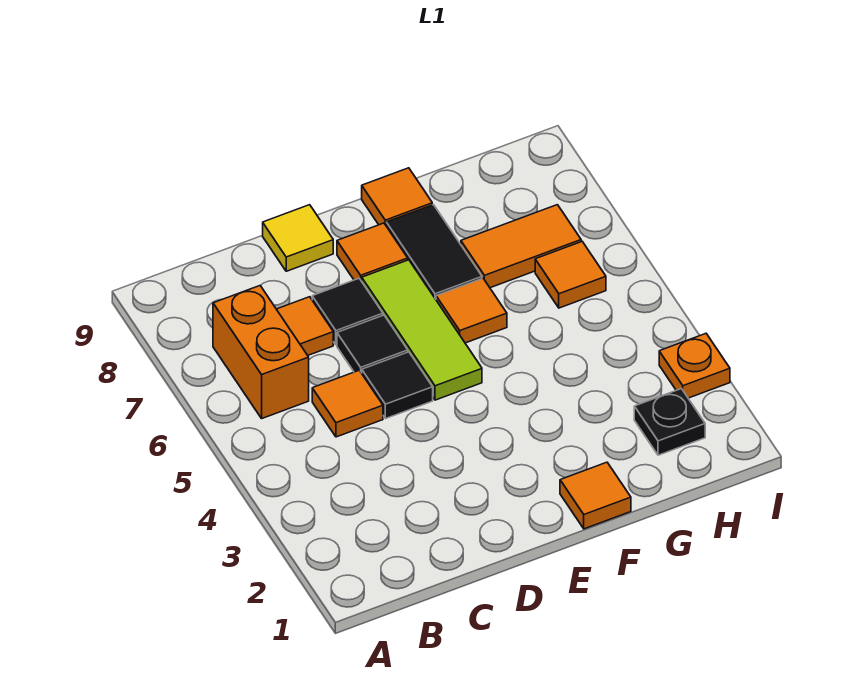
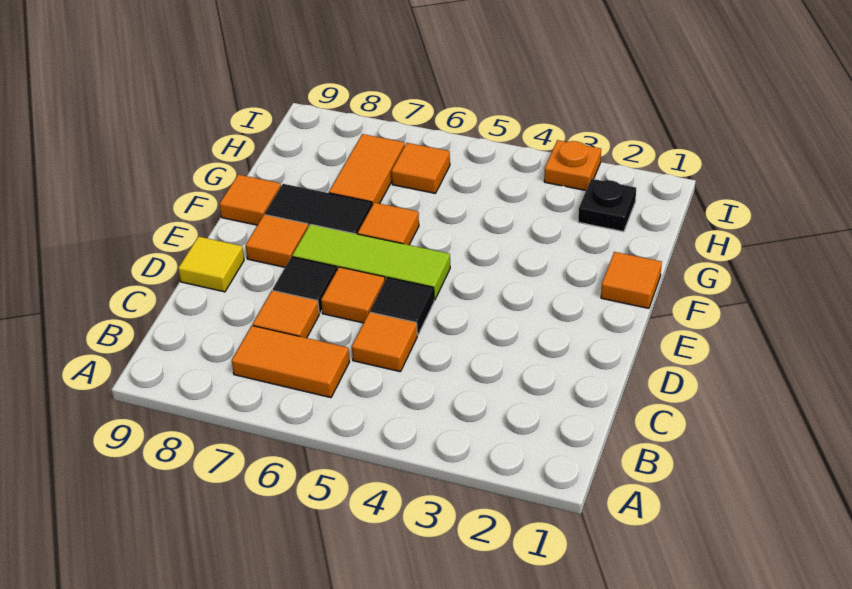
orange brick B6:B7 level 1 -> orange tile B6:B7 level 1
black tile D6 level 1 -> orange tile D6 level 1

